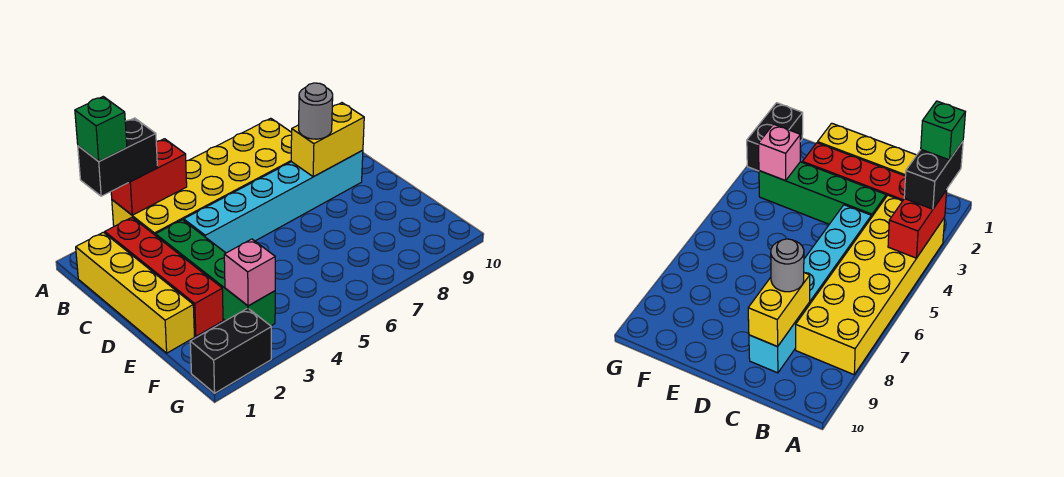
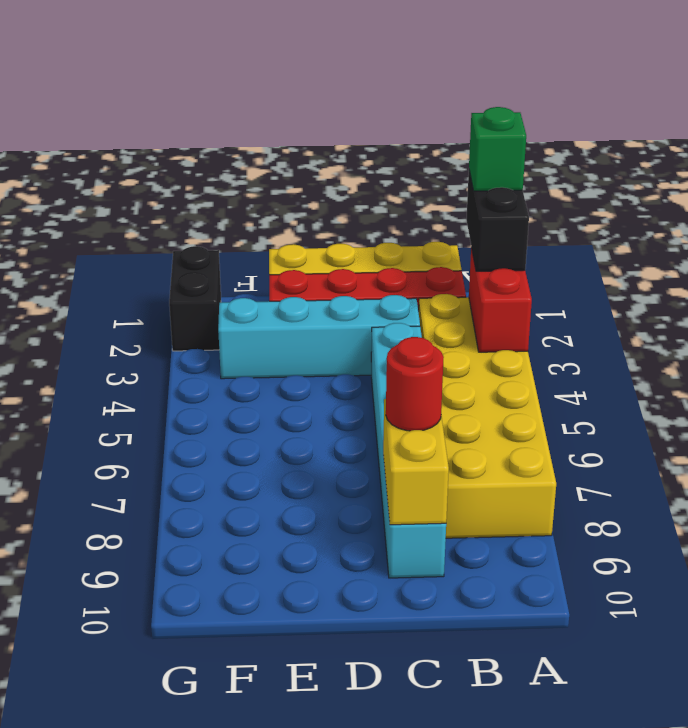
green brick C3:F3 level 1 -> cyan brick C3:F3 level 1
grey round brick C8 level 3 -> red round brick C8 level 3
pink brick F3 level 2 -> none

